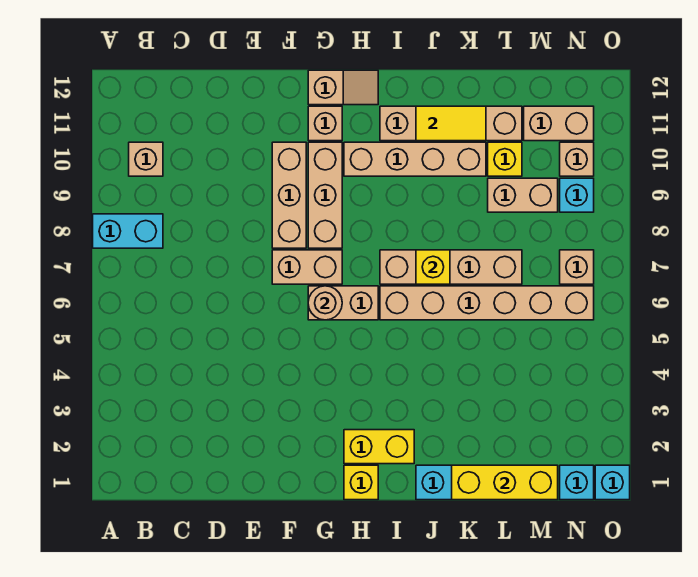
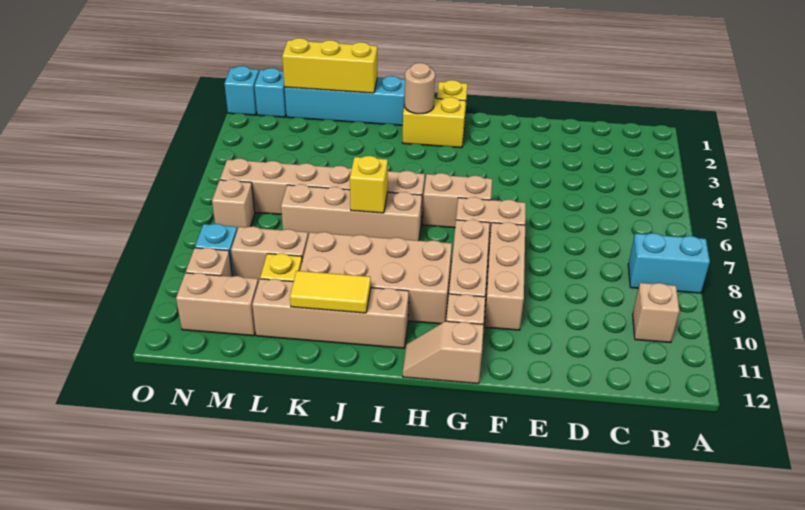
tan round brick G6 level 2 -> tan round brick I2 level 2
tan brick H10:K10 level 1 -> tan brick H9:K10 level 1

